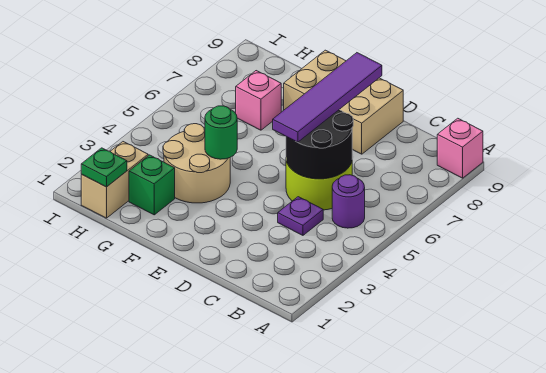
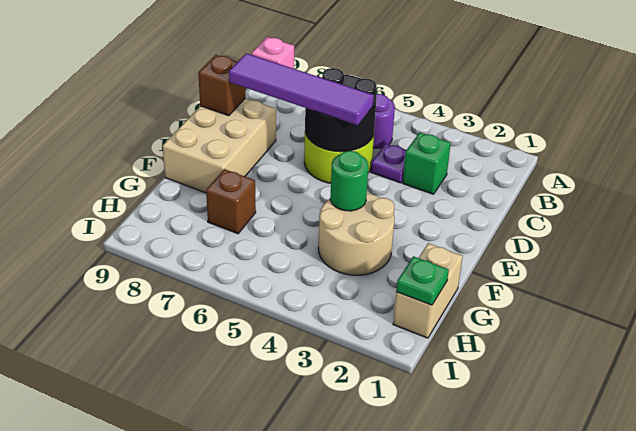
none -> brown brick D9 level 2
green brick G2 level 1 -> green brick C3 level 1
pink brick G7 level 1 -> brown brick G7 level 1
tan brick H1:H2 level 1 -> tan brick G1:H1 level 1

